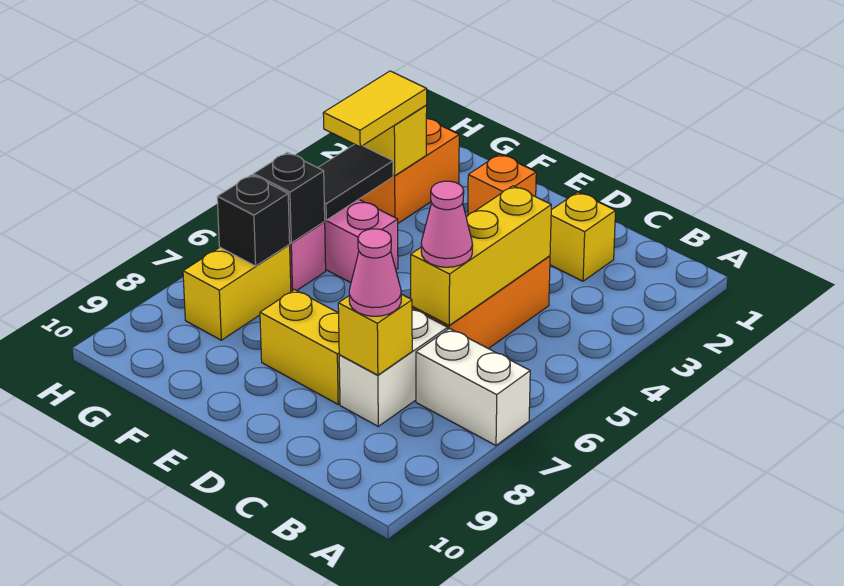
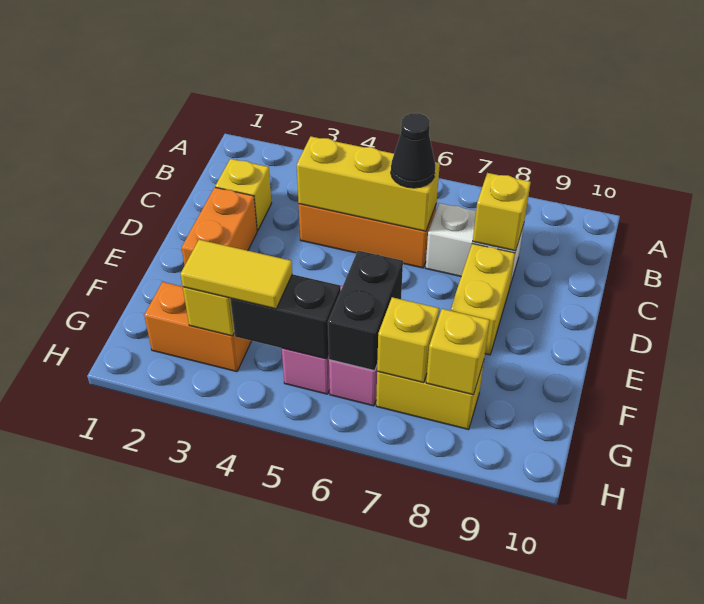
white brick A7:B7 level 1 -> none
pink cone C6 level 3 -> black cone C6 level 3
pink cone C8 level 3 -> none
orange brick E2 level 1 -> orange brick D2:E2 level 1
black tile G4:G5 level 2 -> black brick G4:G5 level 2
black brick G6 level 2 -> black brick F6:G6 level 2
black brick G7 level 2 -> yellow brick G7 level 2
none -> yellow brick G8 level 2

